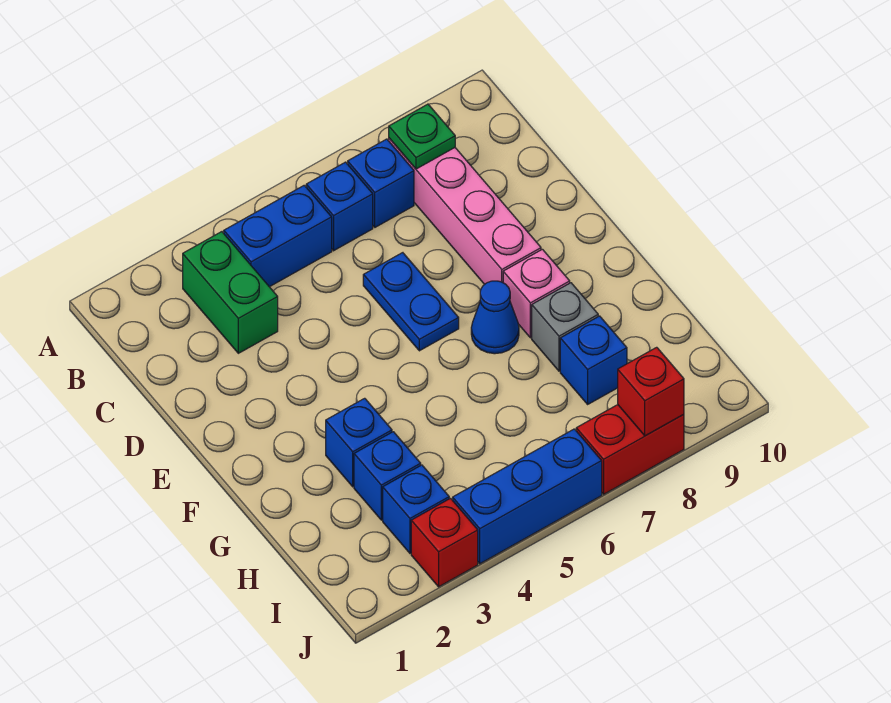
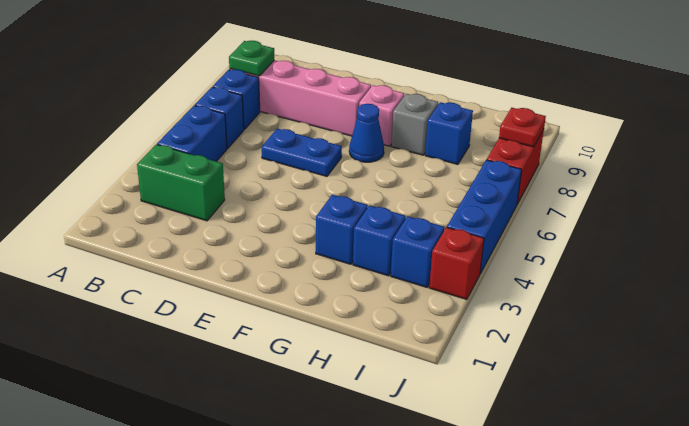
red brick J8 level 2 -> red plate J8 level 2

